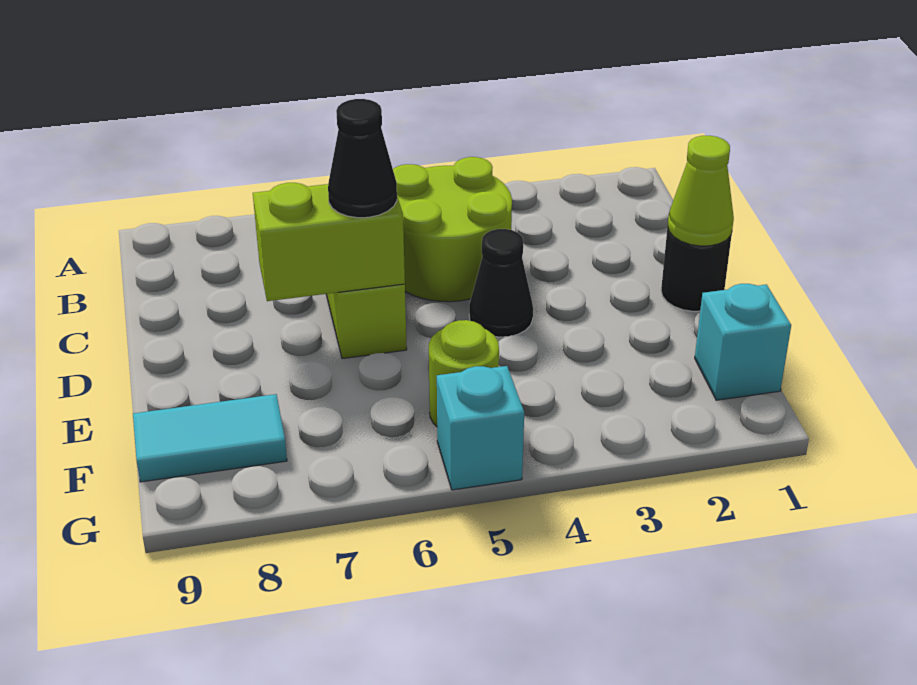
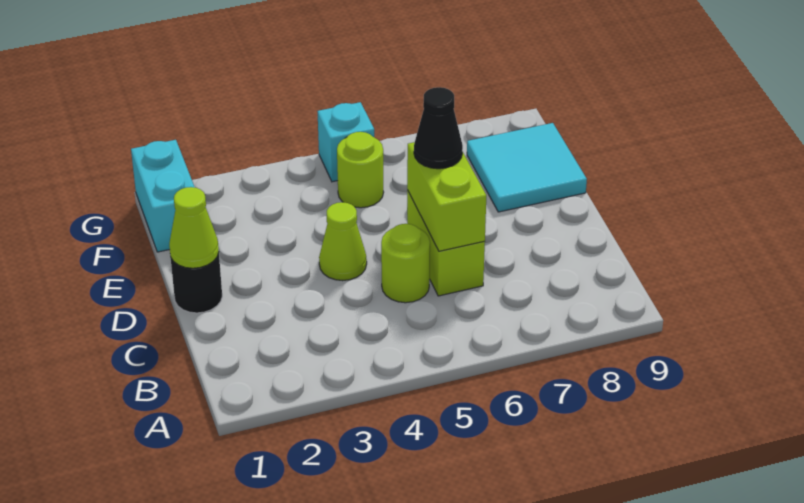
lime round brick B4:C5 level 1 -> lime round brick C5 level 1
black cone D4 level 1 -> lime cone D4 level 1
lime brick D6:D7 level 2 -> lime brick C6:D6 level 2
cyan brick F1 level 1 -> cyan brick F1:G1 level 1
cyan tile F8:F9 level 1 -> cyan tile E8:F9 level 1

